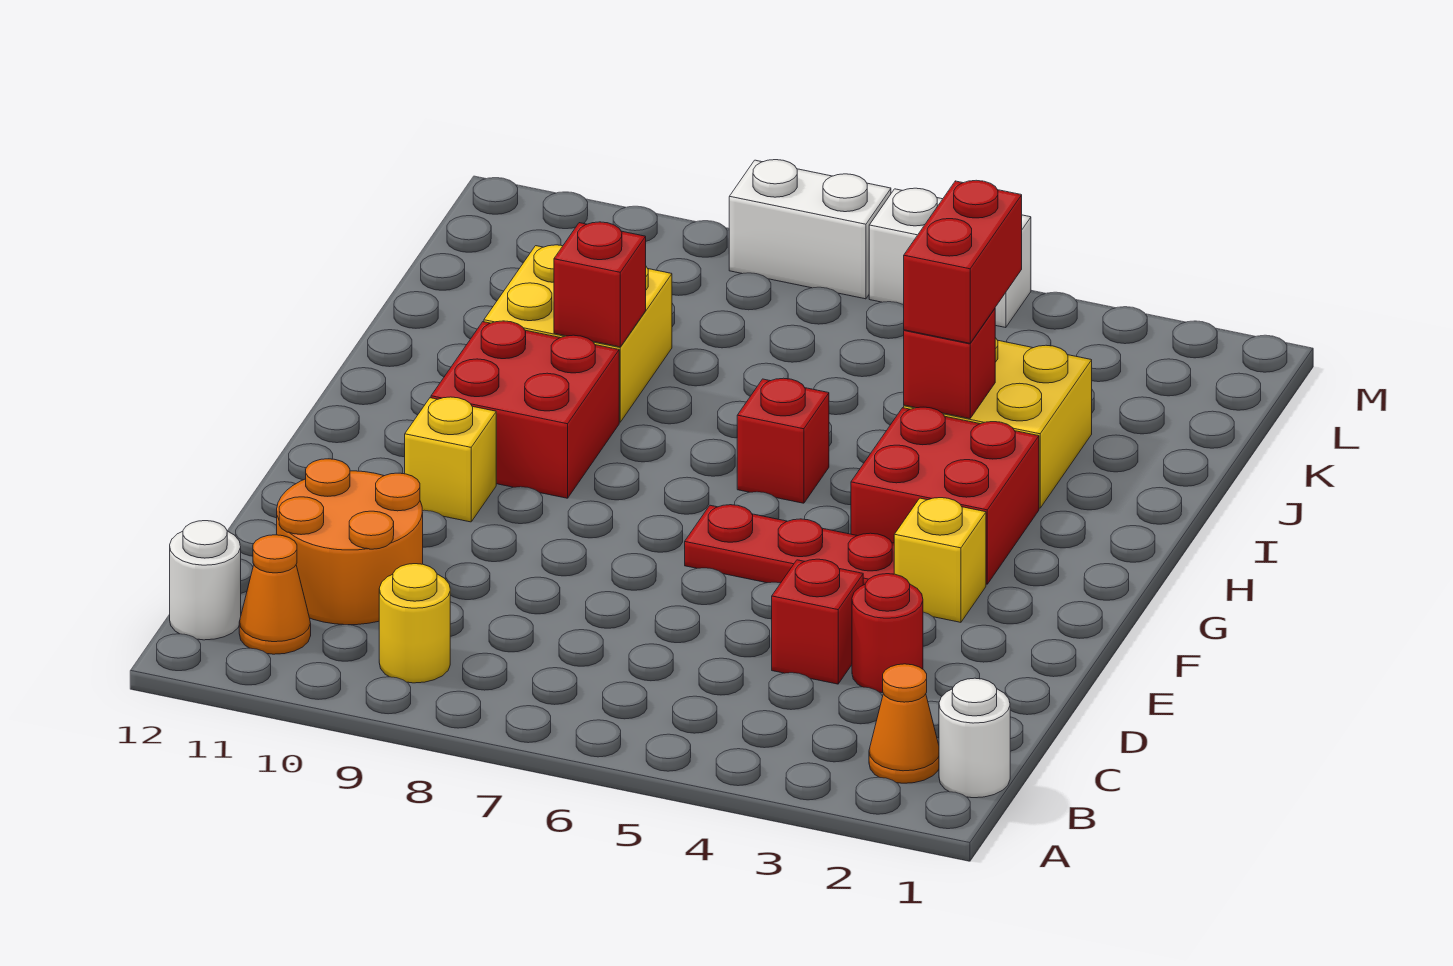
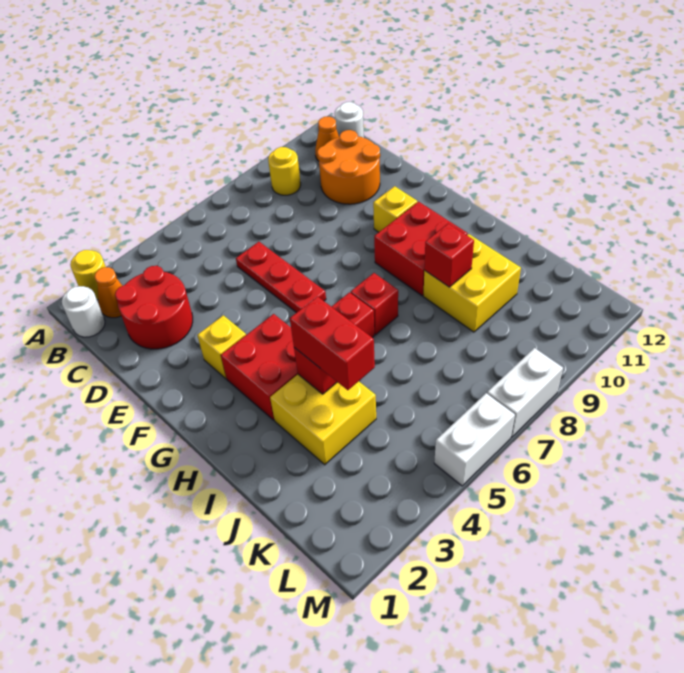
none -> yellow round brick A2 level 1
red round brick D3 level 1 -> red round brick C2:D3 level 1
red brick D4 level 1 -> red brick H7 level 1
red plate F4:F6 level 1 -> red plate D6:F6 level 1

